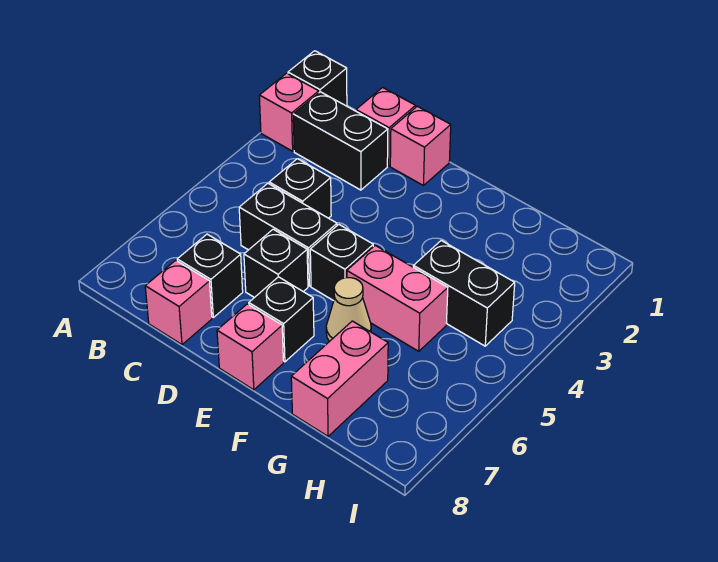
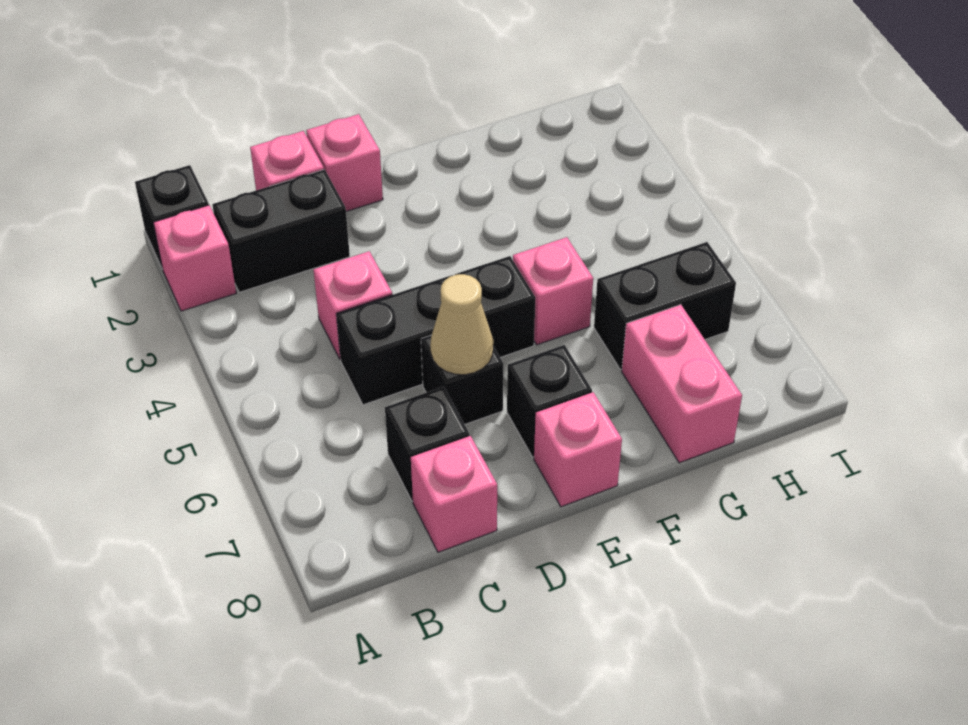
black brick C4 level 1 -> pink brick C4 level 1
pink brick F5:G5 level 1 -> pink brick F5 level 1
tan cone F6 level 1 -> tan cone D6 level 2
black brick G4:H4 level 1 -> black brick G6:H6 level 1

